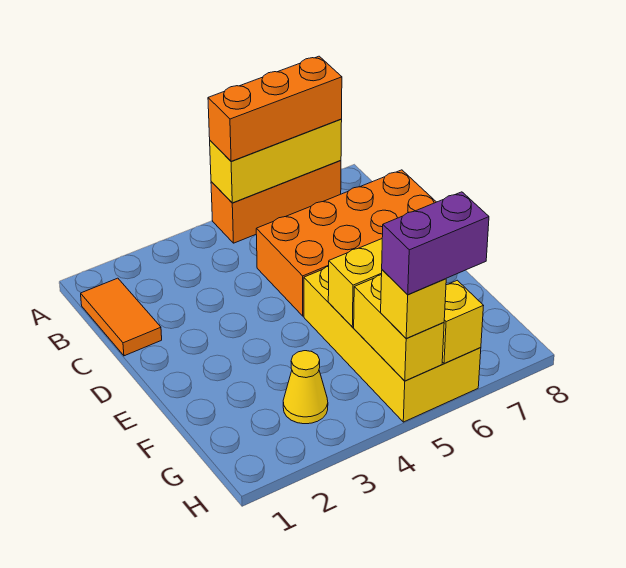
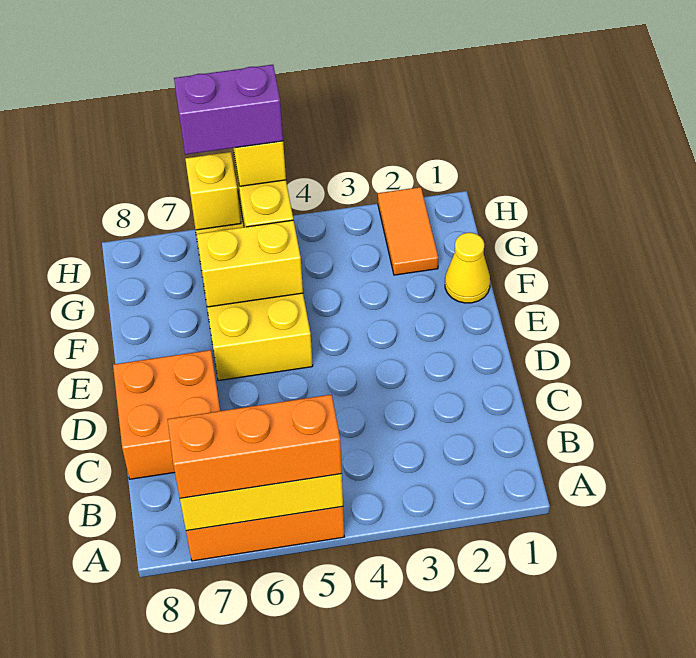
orange tile B1:C1 level 1 -> orange tile G2:H2 level 1
orange brick C5:D8 level 1 -> orange brick C7:D8 level 1
yellow cone G3 level 1 -> yellow cone F1 level 1

